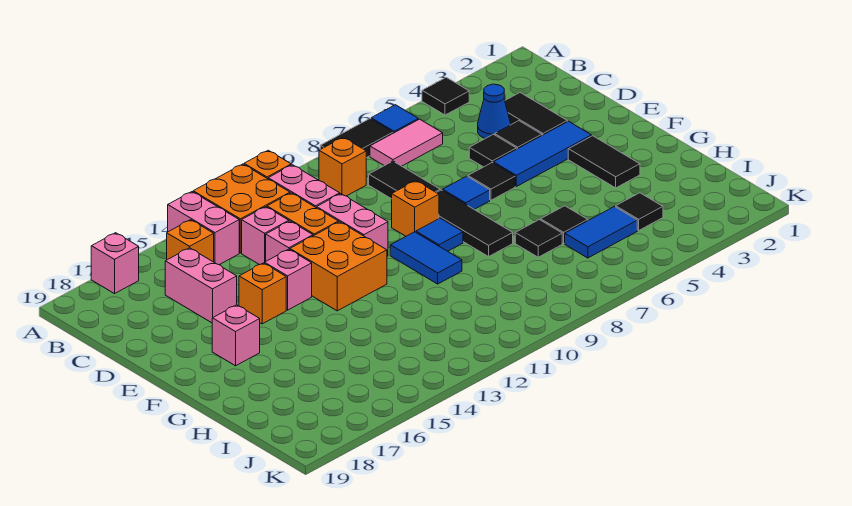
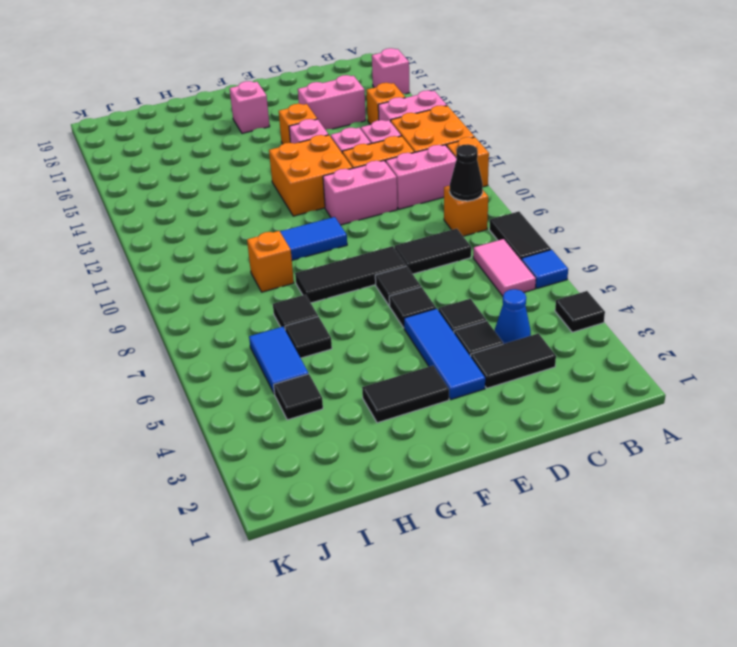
none -> black cone B9 level 2
blue tile E7 level 1 -> black tile E7 level 1
orange brick E9 level 1 -> orange brick H9 level 1
blue tile F9 level 1 -> none

